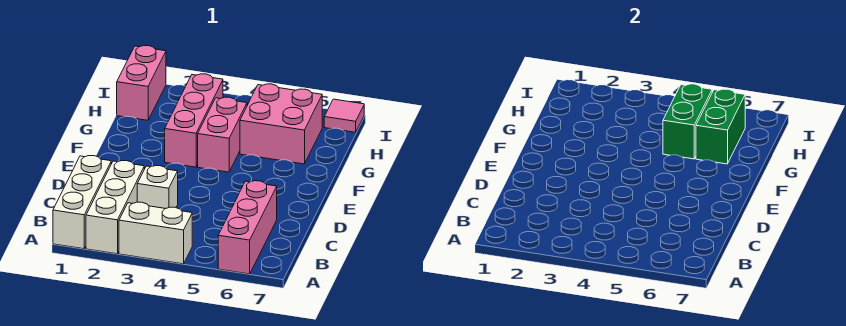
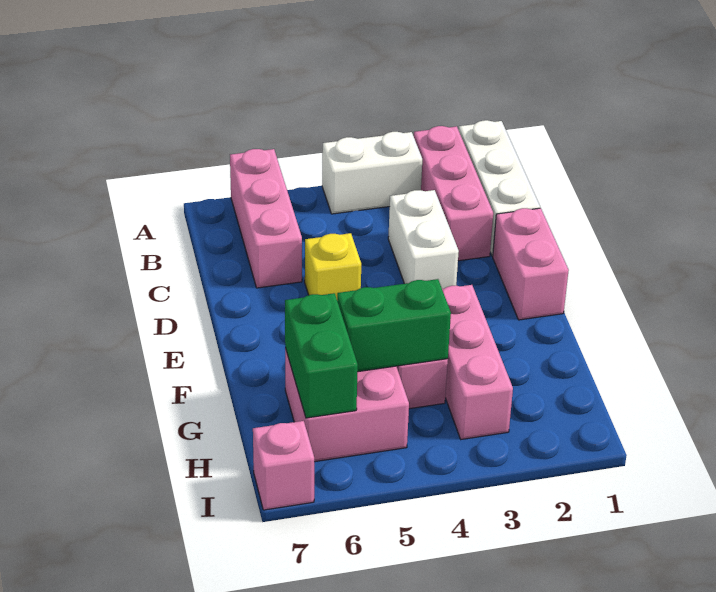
white brick A2:C2 level 1 -> pink brick A2:C2 level 1
white brick C3 level 1 -> white brick C3:D3 level 1
none -> yellow brick D5 level 1
green brick G5:H5 level 2 -> green brick G4:G5 level 2
pink brick H1:I1 level 1 -> pink brick D1:E1 level 1
pink tile I7 level 1 -> pink brick I7 level 1

